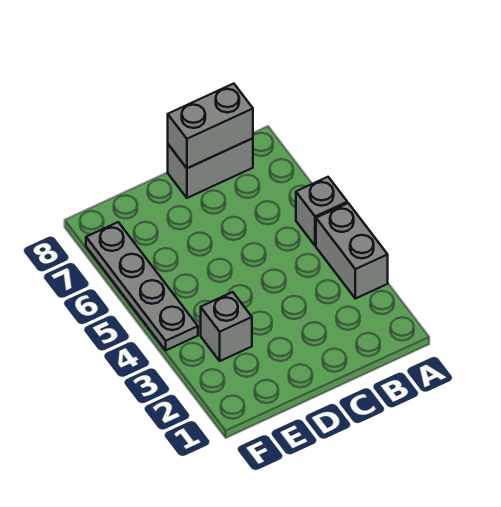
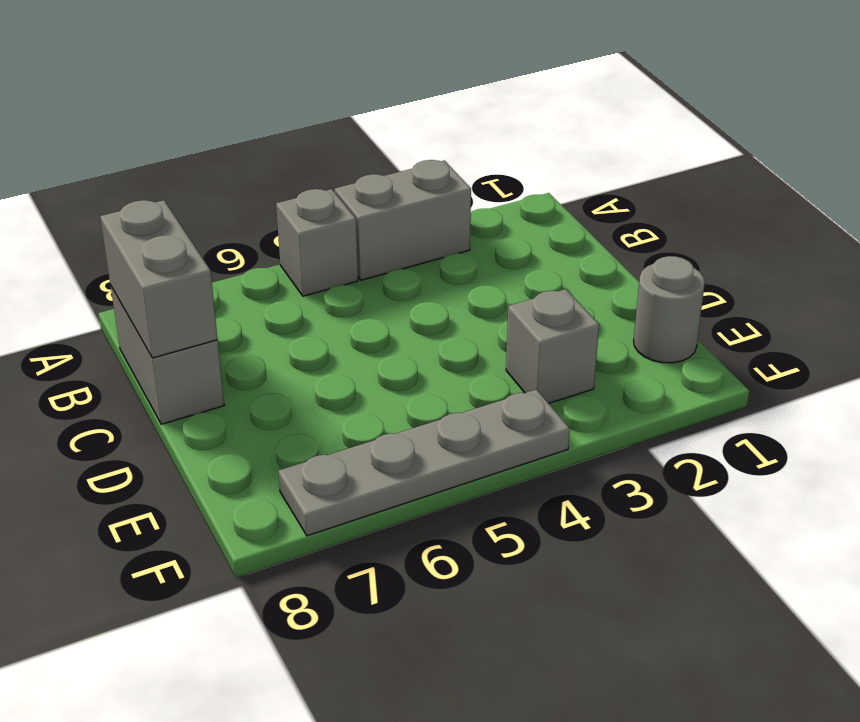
none -> grey round brick E1 level 1

